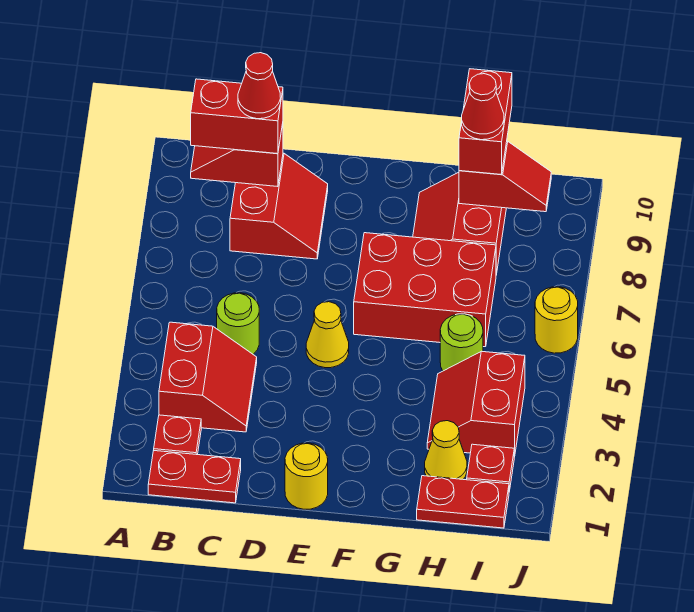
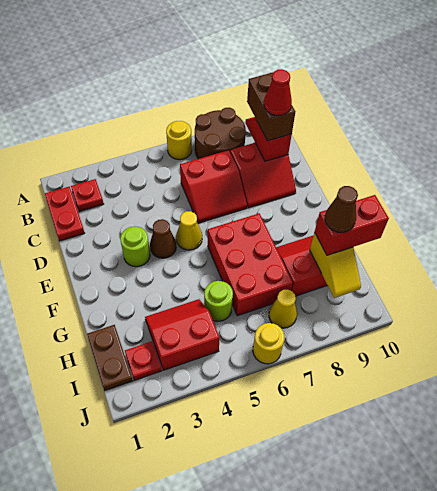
none -> brown round brick A7:B8 level 1
red slope B3:C4 level 1 top B -> red slope C6:D7 level 1 top C
red brick B9:C9 level 3 -> brown brick B9:C9 level 3
lime round brick C5 level 1 -> lime round brick E3 level 1
yellow round brick E1 level 1 -> yellow round brick A6 level 1
none -> brown cone E4 level 1
red plate H1:I1 level 1 -> brown plate H1:I1 level 1
yellow cone H2 level 1 -> yellow cone I7 level 1
red slope H9:I9 level 2 top H -> yellow slope H9:I9 level 2 top H
red cone H9 level 4 -> brown cone H9 level 4

